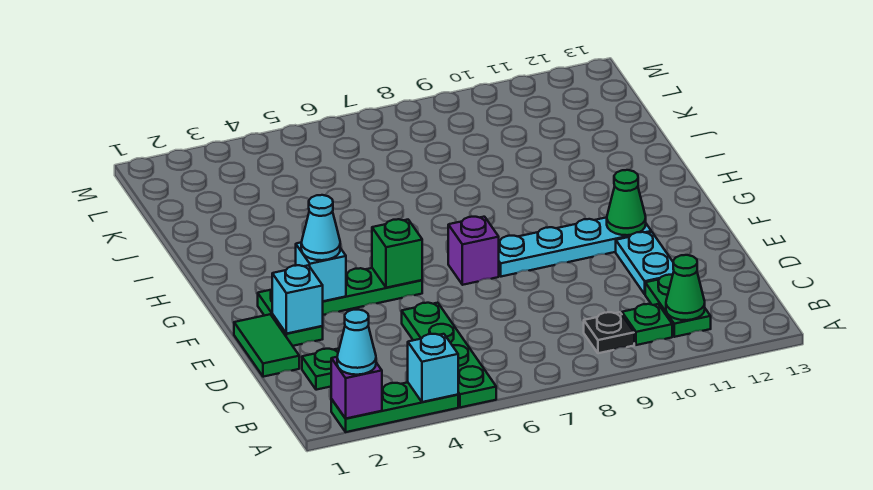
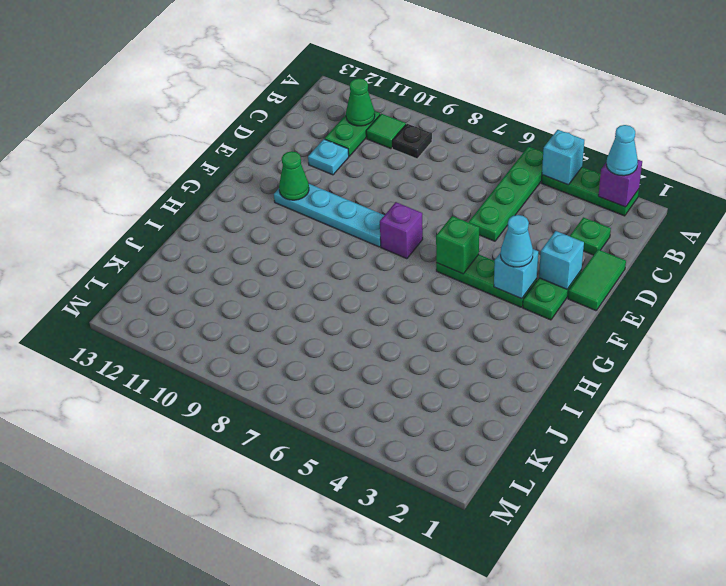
green plate B10 level 1 -> green tile B10 level 1
cyan plate D11:E11 level 1 -> cyan plate D11 level 1

